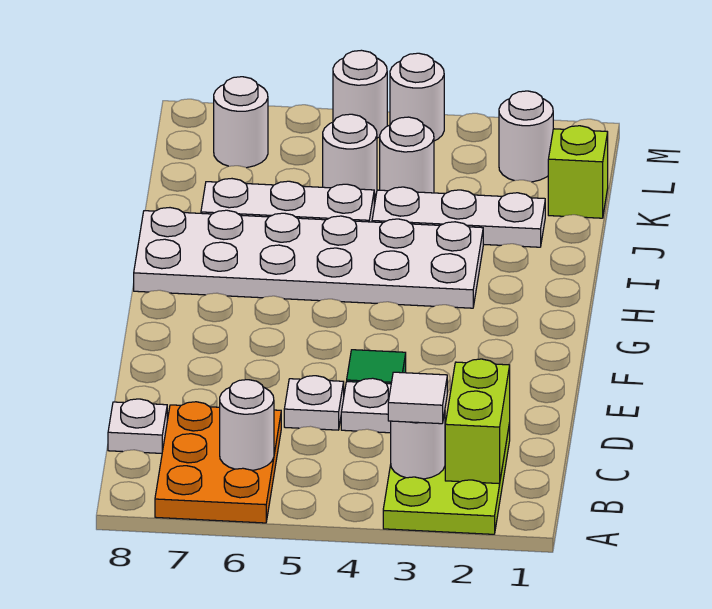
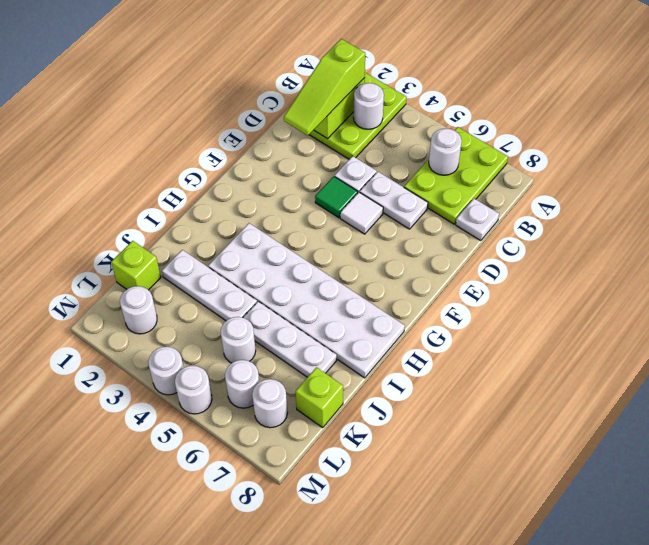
orange plate A6:C7 level 1 -> lime plate A6:C7 level 1
none -> lime slope B2:D2 level 3 top B
white tile B3 level 3 -> white tile E5 level 1
white plate D5 level 1 -> white plate D5:D6 level 1
white round brick K4 level 1 -> white round brick L6 level 1
none -> lime brick K8 level 1

